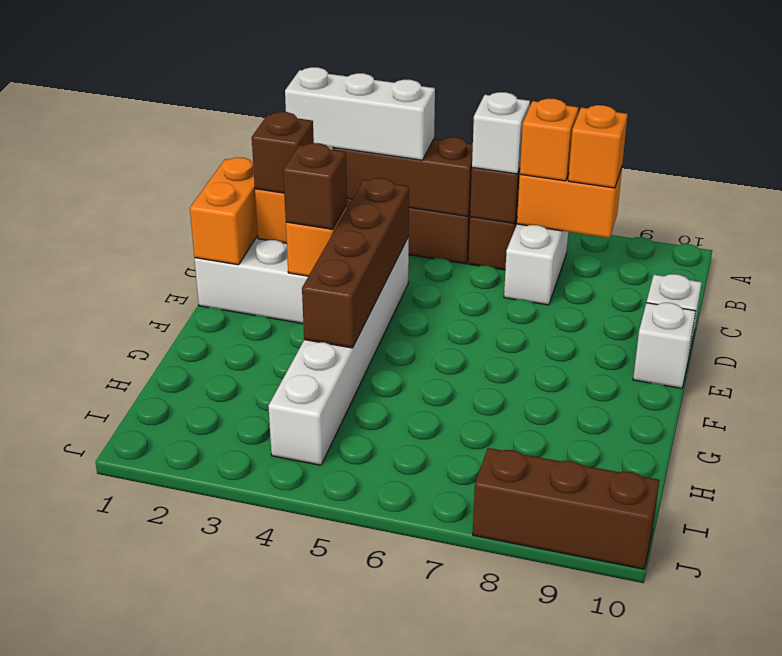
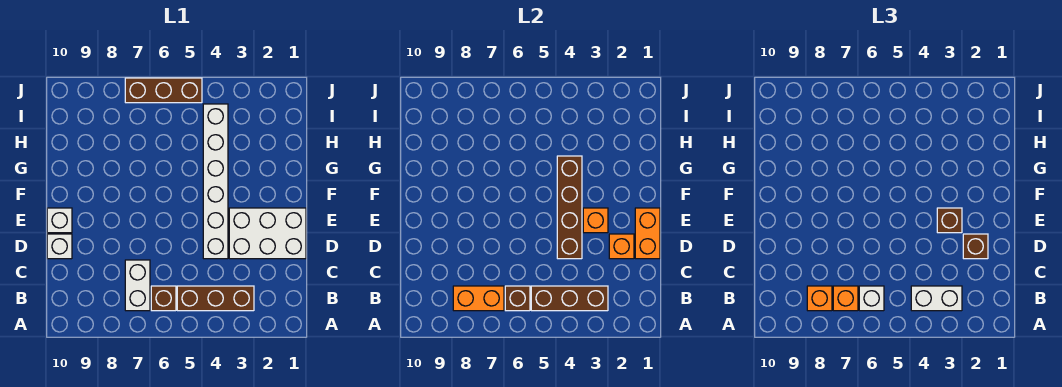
white brick B2:B4 level 3 -> white brick B3:B4 level 3
brown brick J8:J10 level 1 -> brown brick J5:J7 level 1

